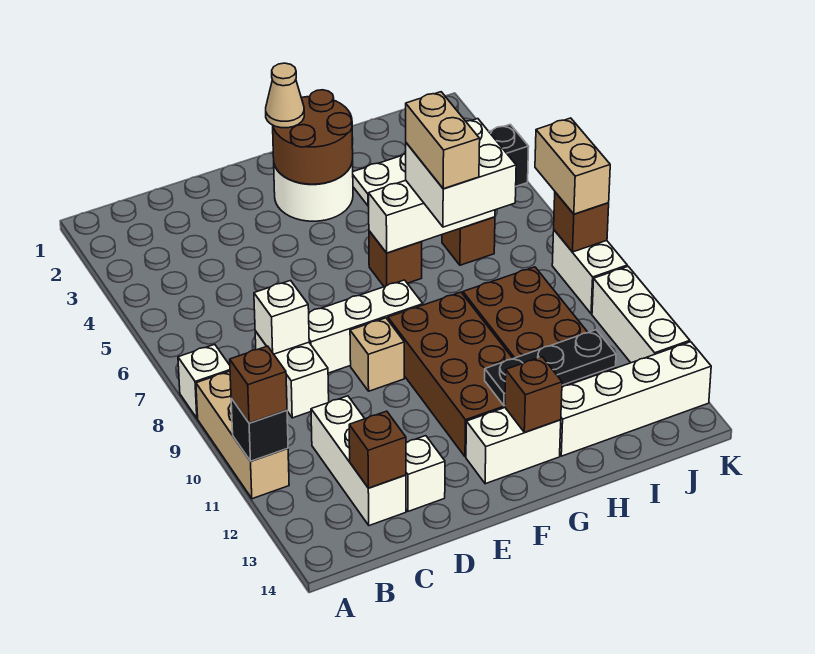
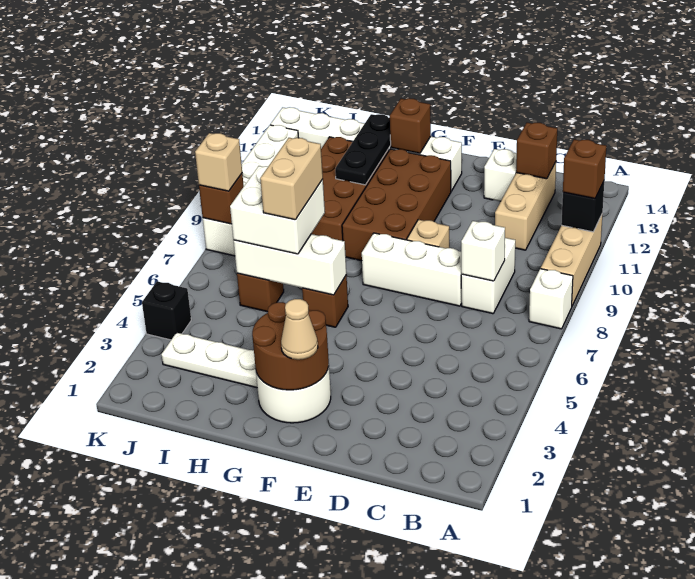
white brick C11:C13 level 1 -> tan brick C11:C13 level 1
black plate G12:I12 level 2 -> black plate H11:H13 level 2
tan brick K7:K8 level 3 -> tan brick K8 level 3

